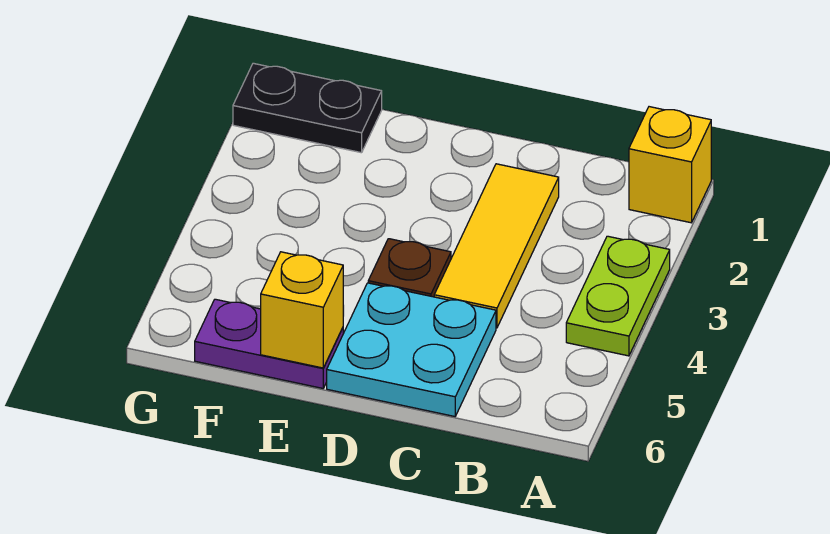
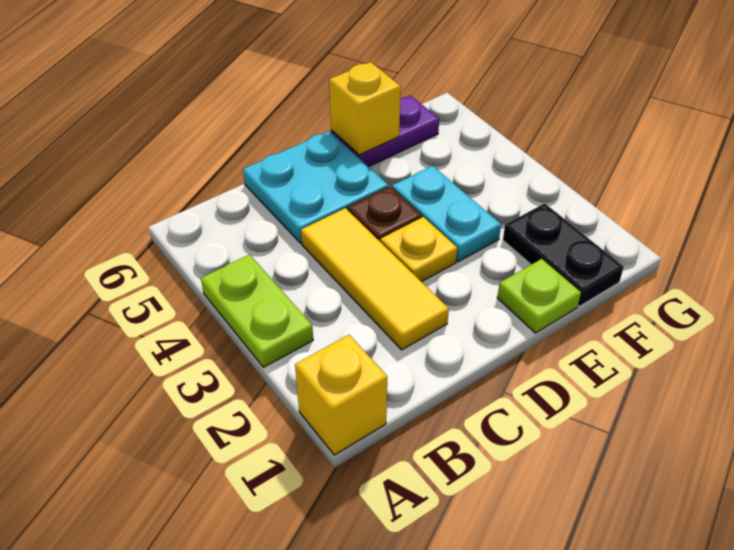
none -> yellow plate D3 level 1
none -> lime plate E1 level 1
none -> cyan plate E3:E4 level 1
black plate F1:G1 level 1 -> black plate F1:F2 level 1

